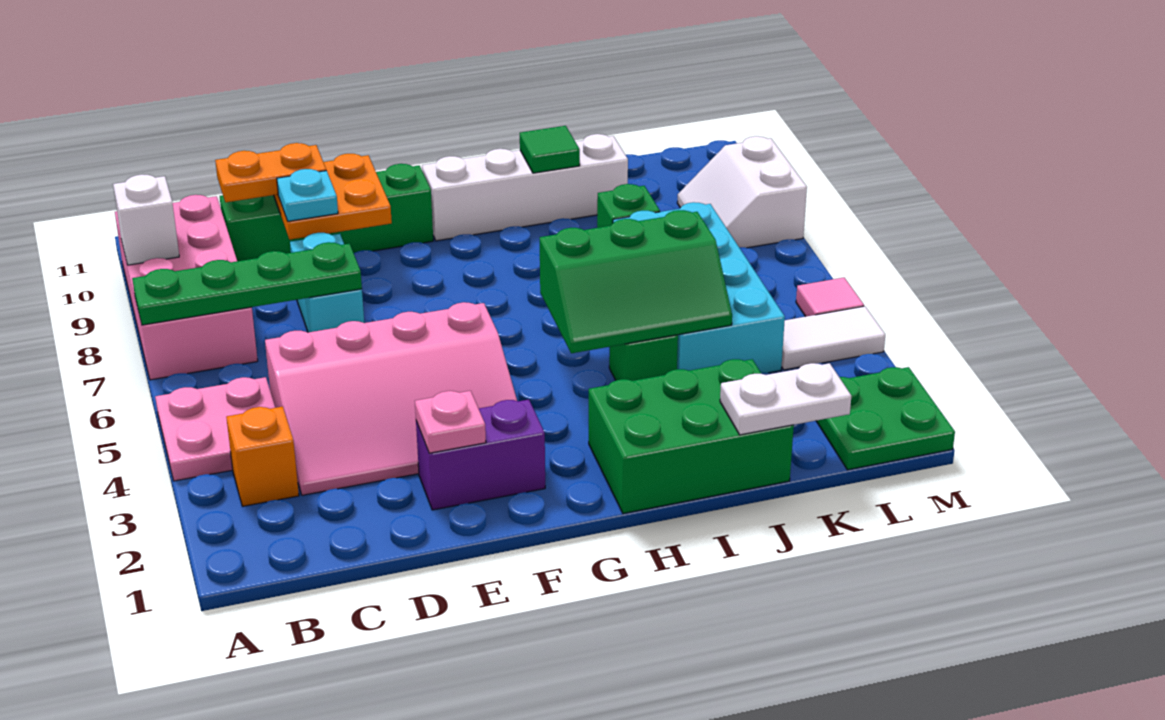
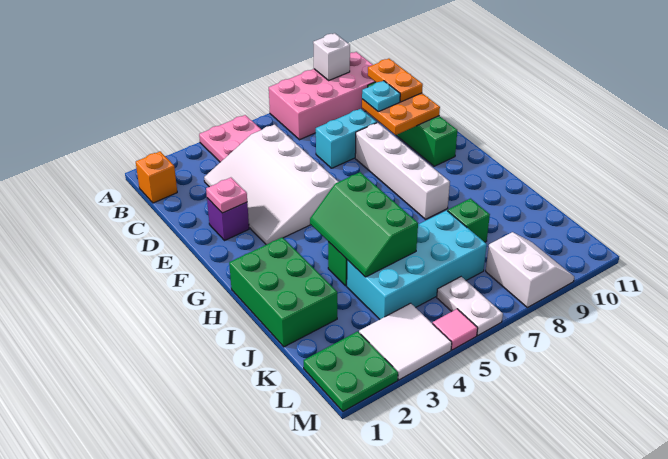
green plate A7:D7 level 2 -> none
orange brick B3 level 1 -> orange brick B1 level 1
pink slope C3:F5 level 1 top 5 -> white slope C3:F5 level 1 top 5
purple brick E2:F2 level 1 -> purple brick E2 level 1
white brick G10:J10 level 1 -> white brick E8:H8 level 1
green tile I10 level 2 -> none
white plate J1:K1 level 2 -> white plate L6:M6 level 1
white tile L4:M4 level 1 -> white tile L3:M4 level 1
white slope L8:M9 level 1 top M -> white slope L8:M9 level 1 top 8

